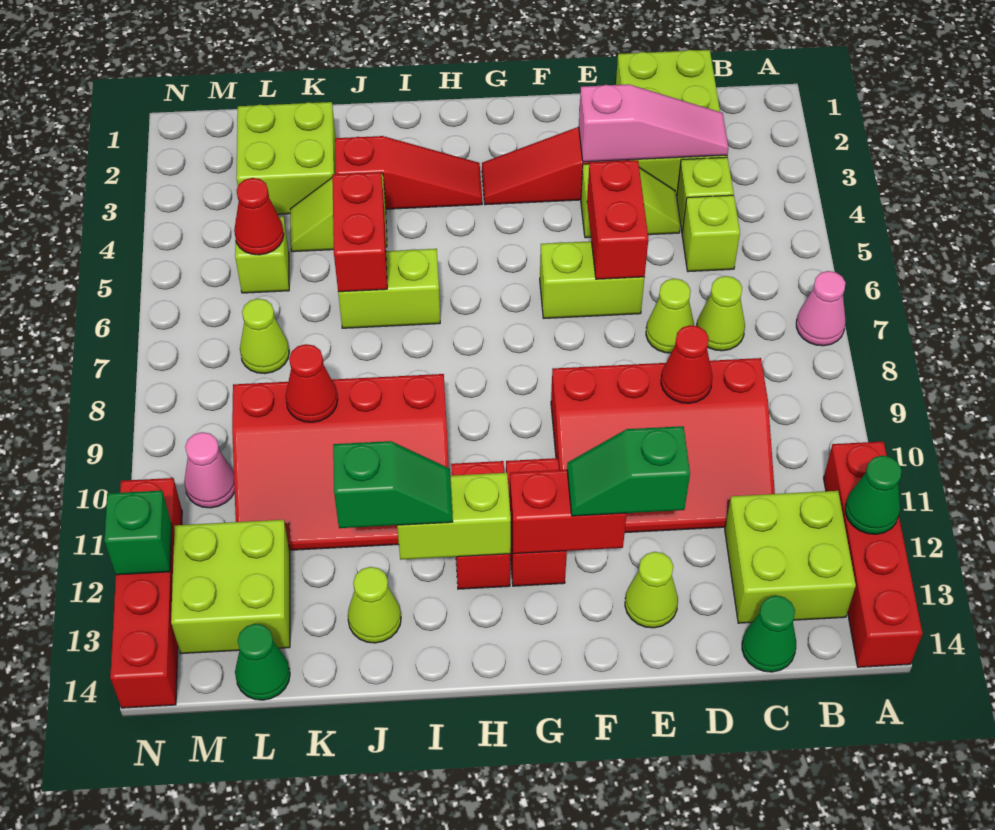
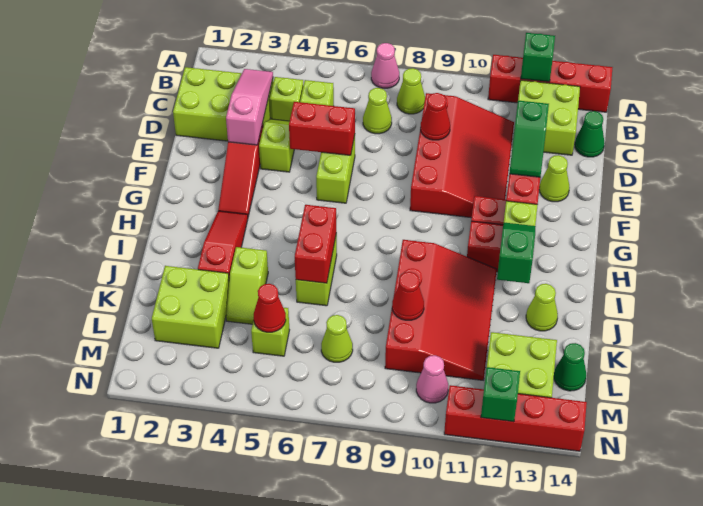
green cone A12 level 2 -> green brick A12 level 2
lime cone D7 level 1 -> lime cone B8 level 1
red brick J5:J6 level 2 -> red brick I6:J6 level 2

